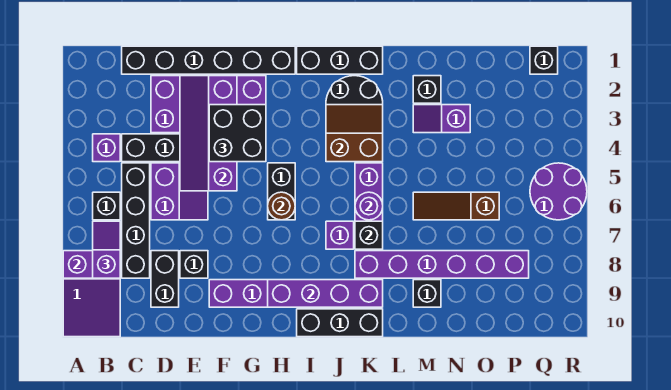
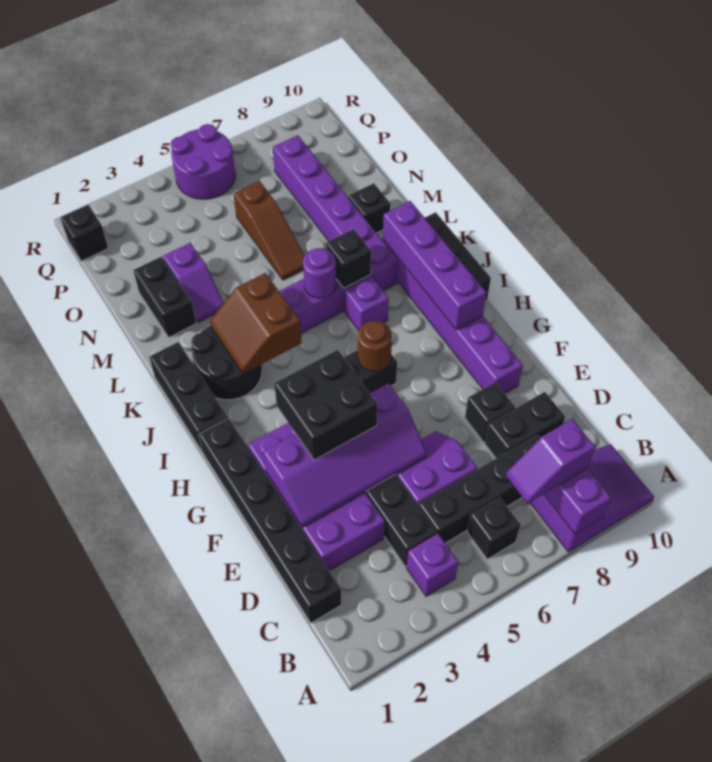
black brick M2 level 1 -> black brick M2:N2 level 1

